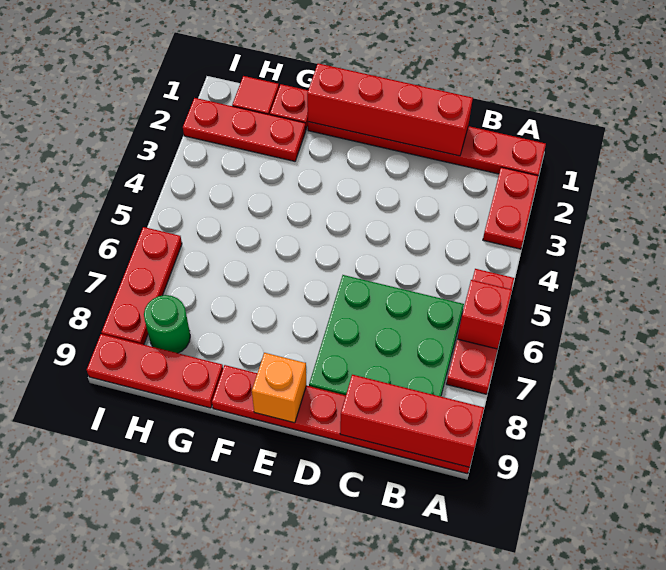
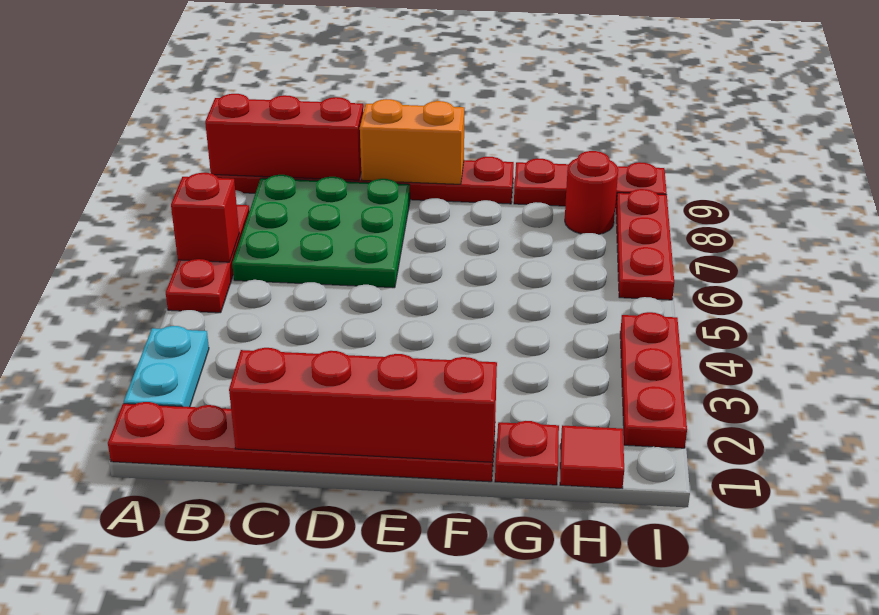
red plate A2:A3 level 1 -> cyan plate A2:A3 level 1
orange brick E9 level 2 -> orange brick D9:E9 level 2
red plate G2:I2 level 1 -> red plate I2:I4 level 1
green round brick H8 level 1 -> red round brick H8 level 1

